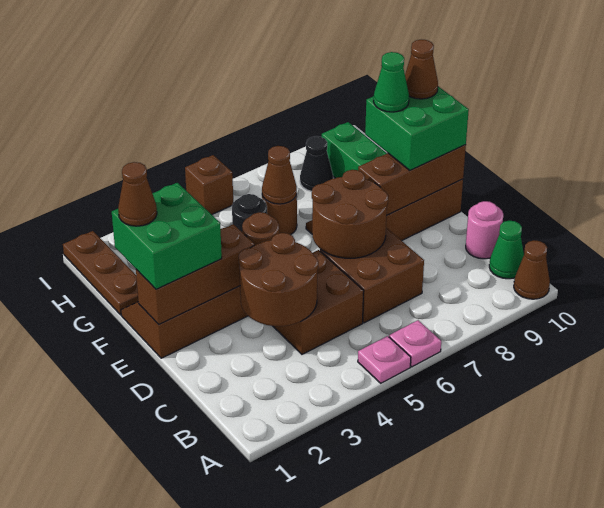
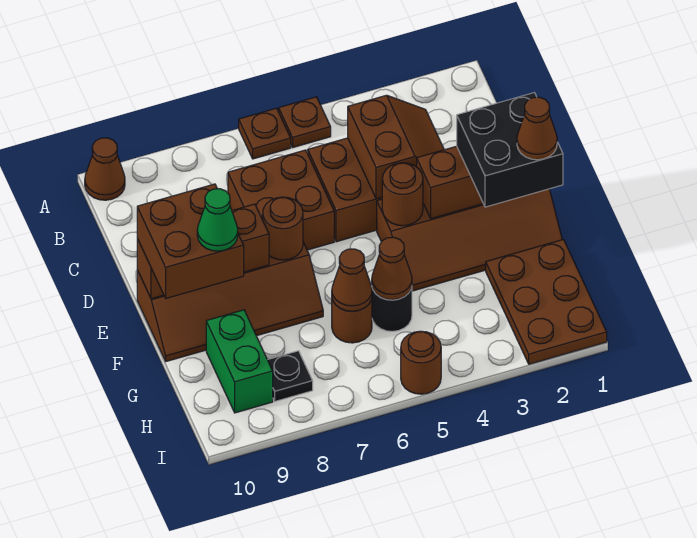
pink plate A5 level 1 -> brown plate A5 level 1
pink plate A6 level 1 -> brown plate A6 level 1
green cone B10 level 1 -> none
brown round brick C3:D4 level 2 -> brown slope C3:D4 level 2 top 4
pink round brick C10 level 1 -> none
brown round brick D6:E7 level 2 -> brown round brick E7 level 2
green brick E1:F2 level 3 -> black brick E1:F2 level 3
green brick E9:F10 level 3 -> brown brick E9:F10 level 3
brown cone F10 level 4 -> brown cone G5 level 2
brown plate G1:I1 level 1 -> brown plate G1:I2 level 1
black cone H8 level 1 -> black plate H8 level 1
brown brick I5 level 1 -> brown round brick I5 level 1

